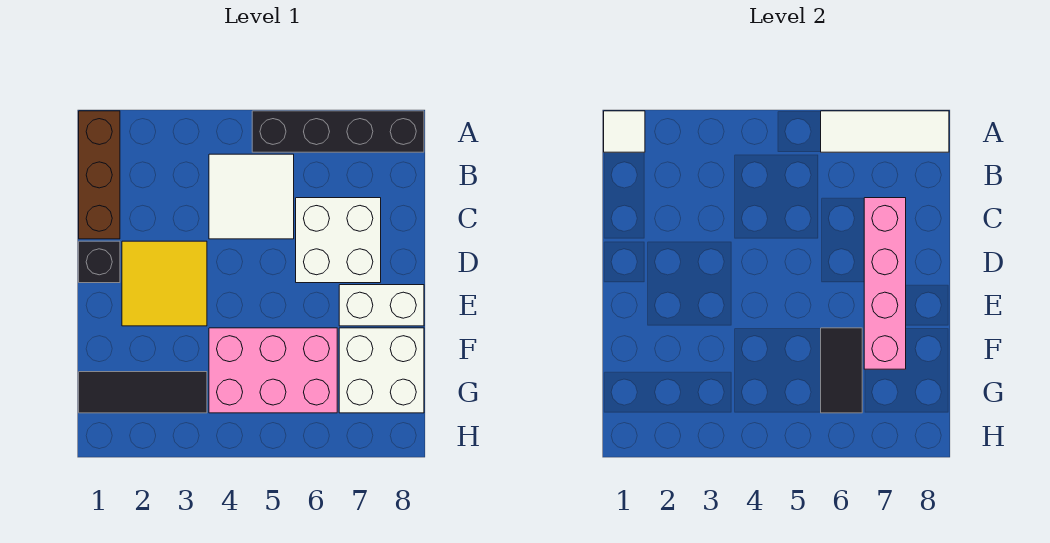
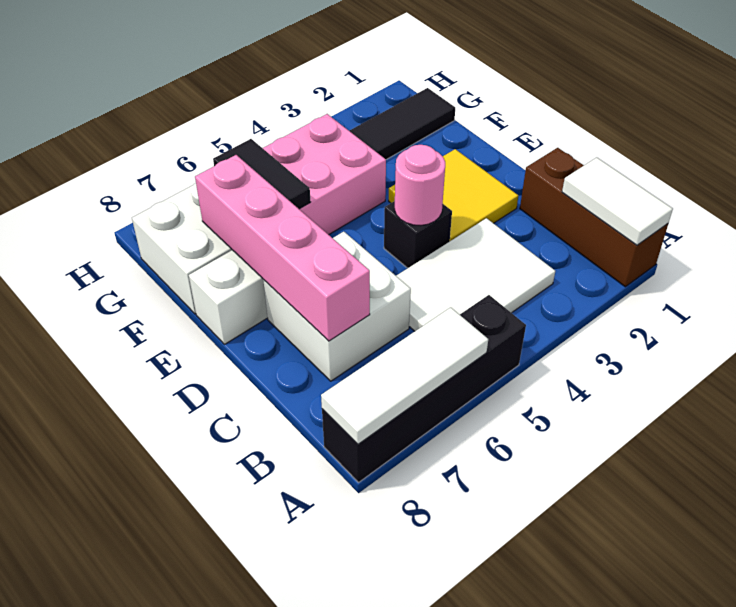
white tile A1 level 2 -> white tile A1:B1 level 2
white tile B4:C5 level 1 -> white tile B3:C5 level 1
black brick D1 level 1 -> black brick D4 level 1
none -> pink round brick D4 level 2

